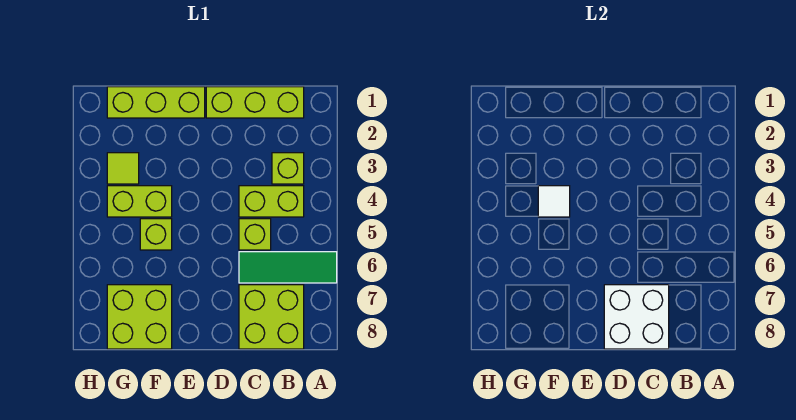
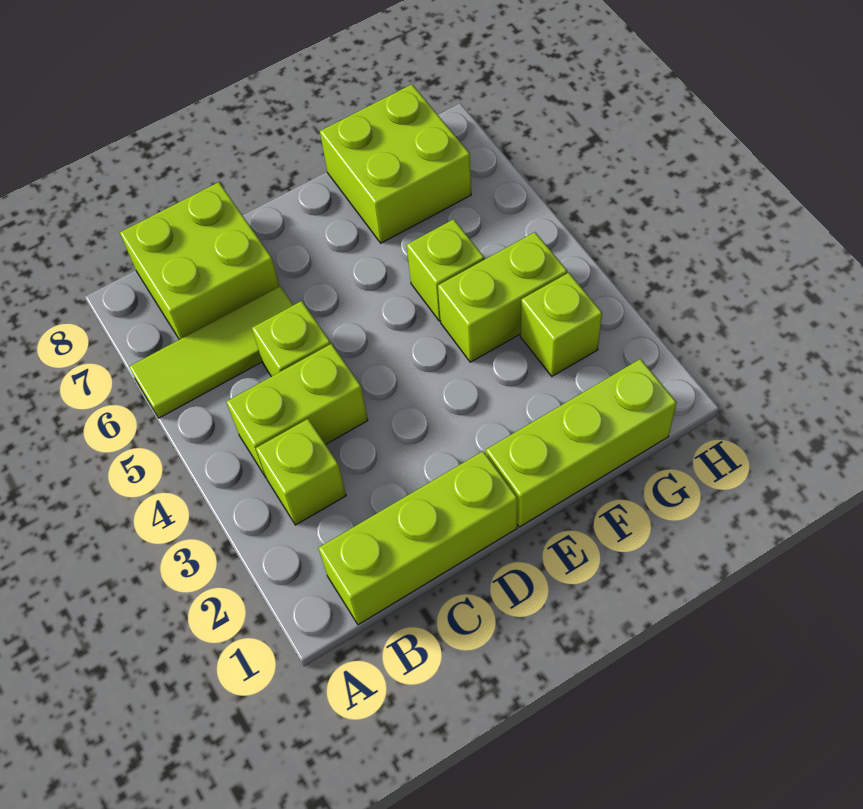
green tile A6:C6 level 1 -> lime tile A6:C6 level 1
white brick C7:D8 level 2 -> none
white tile F4 level 2 -> none
lime tile G3 level 1 -> lime brick G3 level 1

